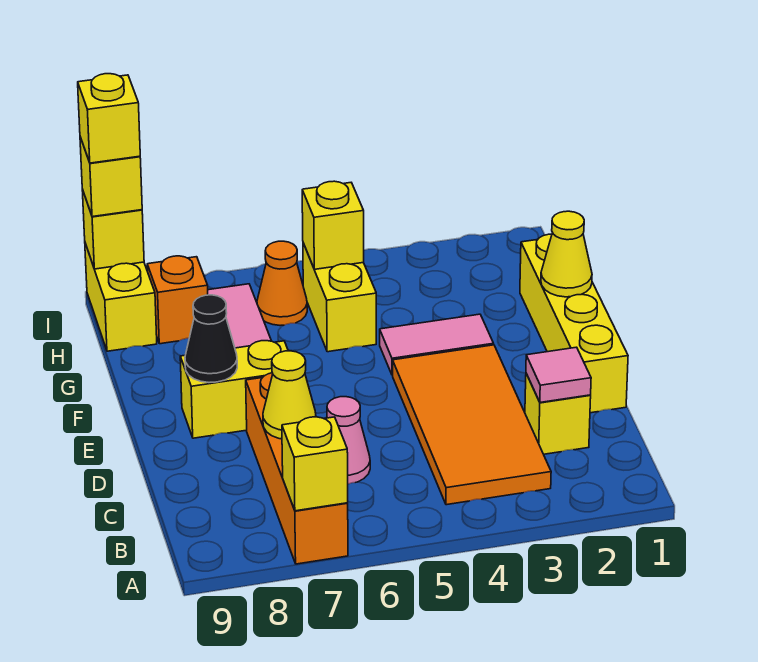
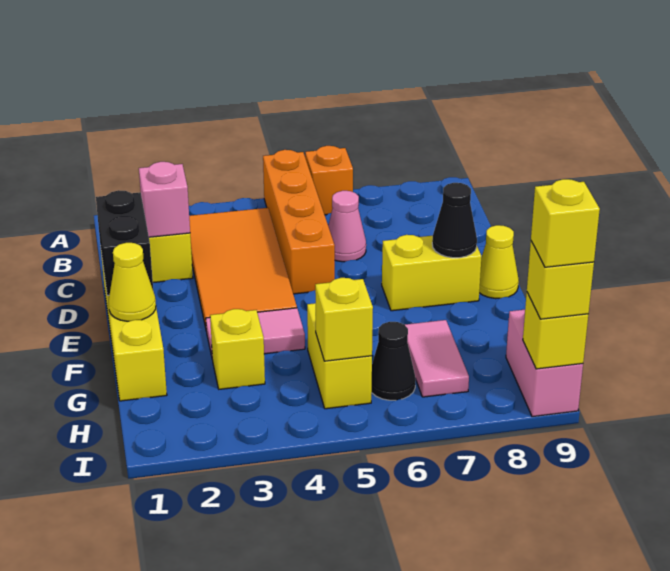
orange brick A7:D7 level 1 -> orange brick A5:D5 level 1
yellow brick A7 level 2 -> yellow brick G3 level 1
pink tile C2 level 2 -> pink brick C2 level 2
yellow cone C7 level 2 -> yellow cone E9 level 1
none -> black brick D1:E1 level 2
orange cone H6 level 1 -> black cone H6 level 1
orange brick H8 level 1 -> orange brick A6 level 1
yellow brick H9:I9 level 1 -> pink brick H9:I9 level 1

